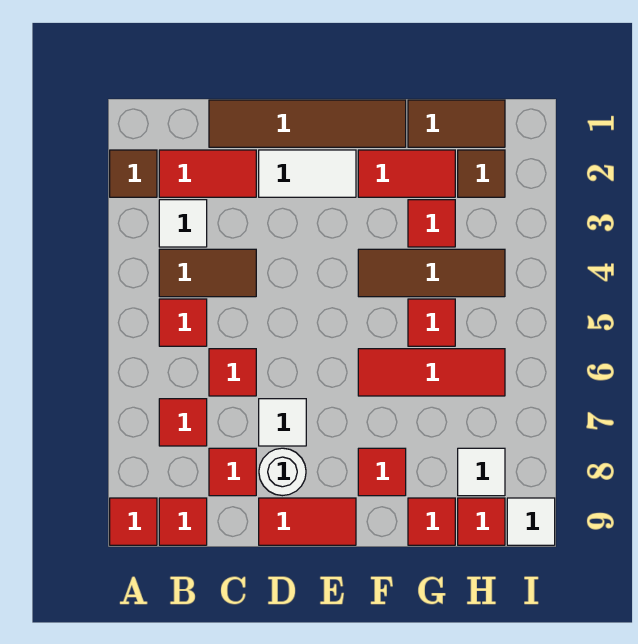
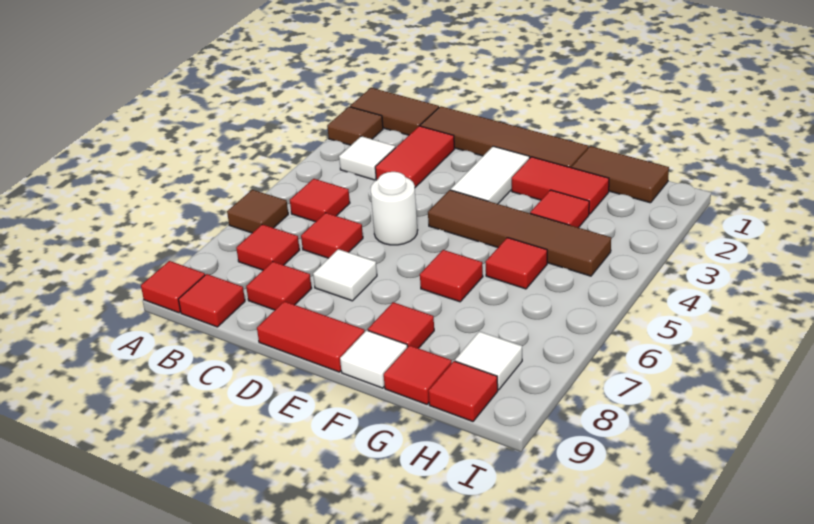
red tile B2:C2 level 1 -> red tile C2:C3 level 1
brown tile B4:C4 level 1 -> brown tile A1:B1 level 1
white tile D2:E2 level 1 -> white tile E2:E3 level 1
white round brick D8 level 1 -> white round brick D5 level 1
brown tile F4:H4 level 1 -> brown tile E4:H4 level 1
red tile F6:H6 level 1 -> red tile F6 level 1
brown tile H2 level 1 -> brown tile A6 level 1
white tile I9 level 1 -> white tile F9 level 1

